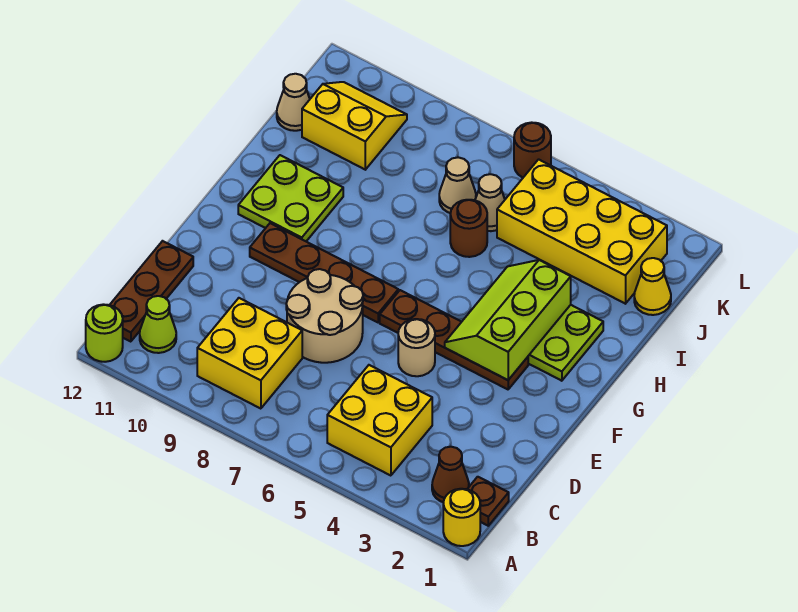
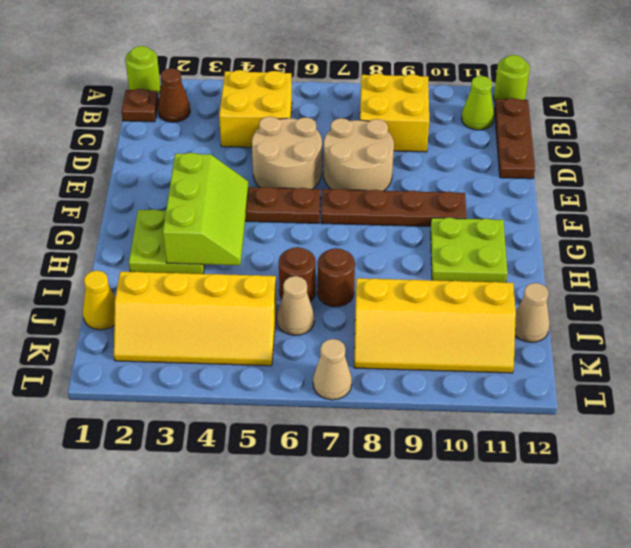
yellow round brick A1 level 1 -> lime round brick A1 level 1
tan round brick E5 level 1 -> tan round brick D5:E6 level 1
yellow brick J2:K5 level 1 -> yellow slope J2:K5 level 1 top J
tan cone J7 level 1 -> tan cone L7 level 1
yellow slope J10:K11 level 1 top J -> yellow slope J8:K11 level 1 top J
brown round brick L6 level 1 -> brown round brick I7 level 1

